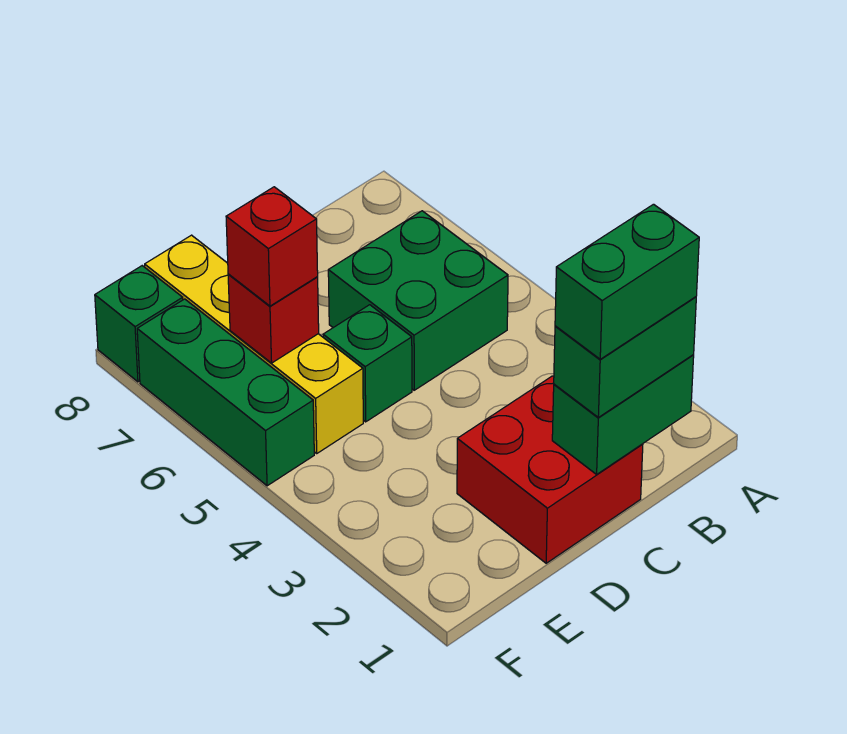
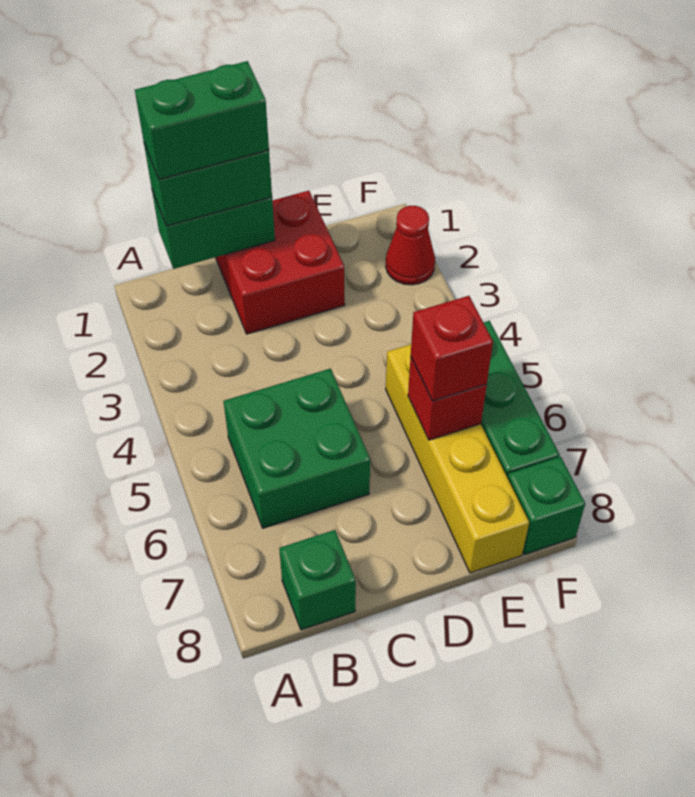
green brick D5 level 1 -> green brick B8 level 1
none -> red cone F2 level 1

